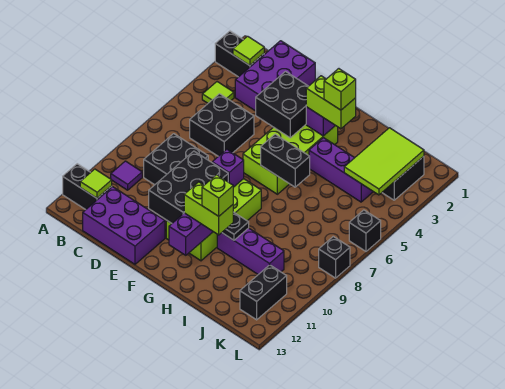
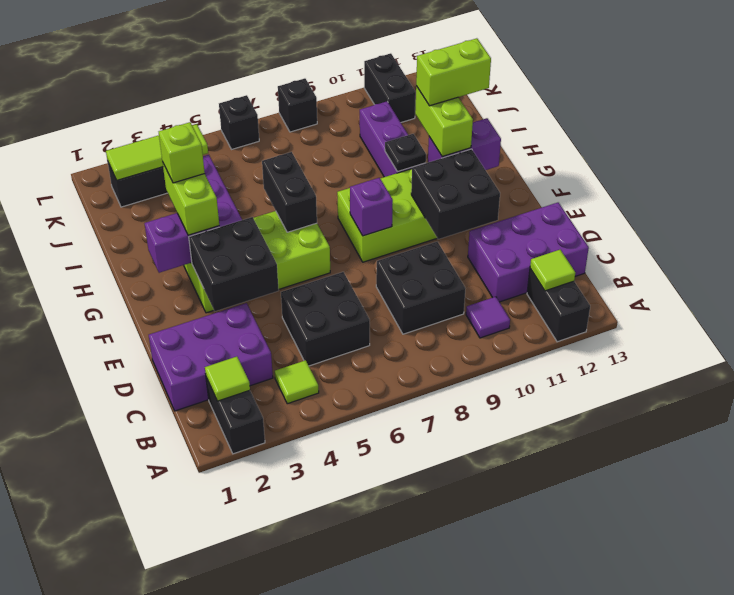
purple brick C12:E13 level 1 -> purple brick C11:D13 level 1
black brick E9:F11 level 2 -> black brick E10:F11 level 2
lime brick H11 level 4 -> lime brick H11:H12 level 4
lime tile J2:K4 level 2 -> lime tile K2:K4 level 2
black brick K11:K12 level 1 -> black brick K11:L11 level 1

